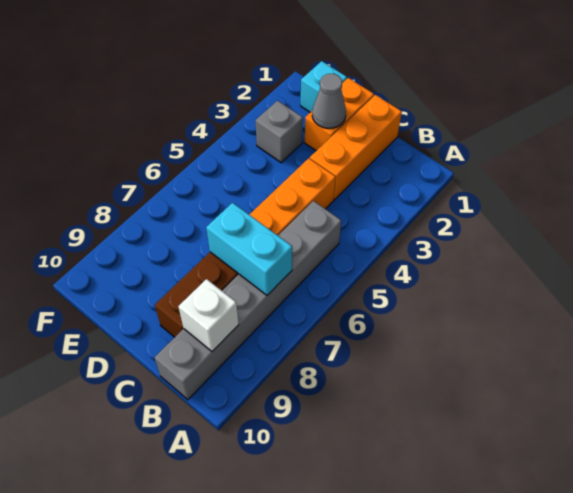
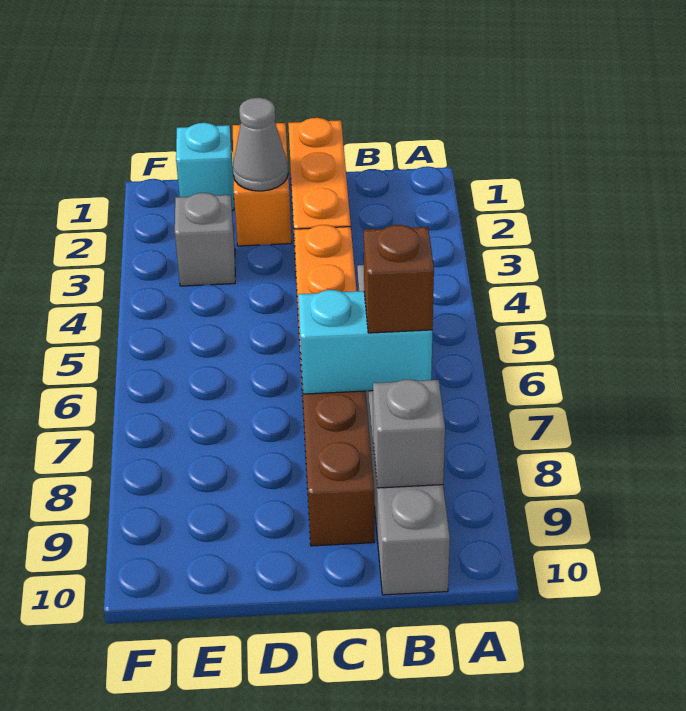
none -> brown brick B7 level 3
white brick B9 level 2 -> grey brick B9 level 2

